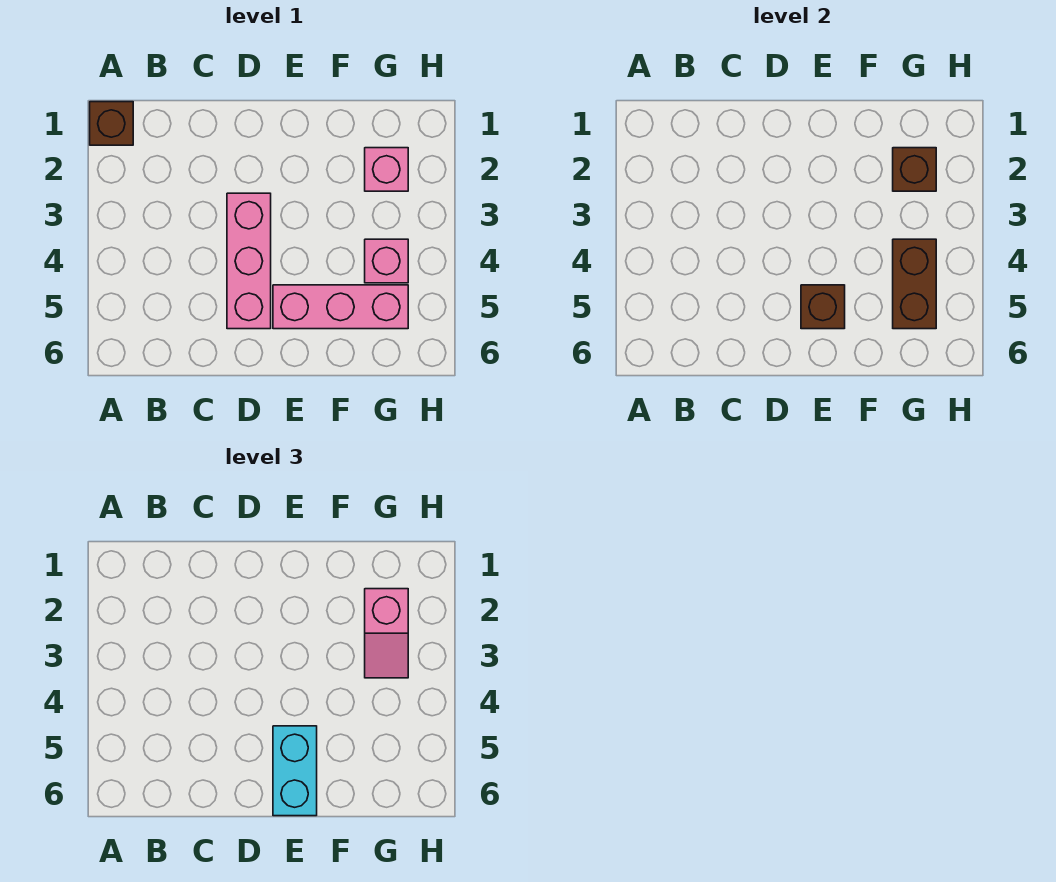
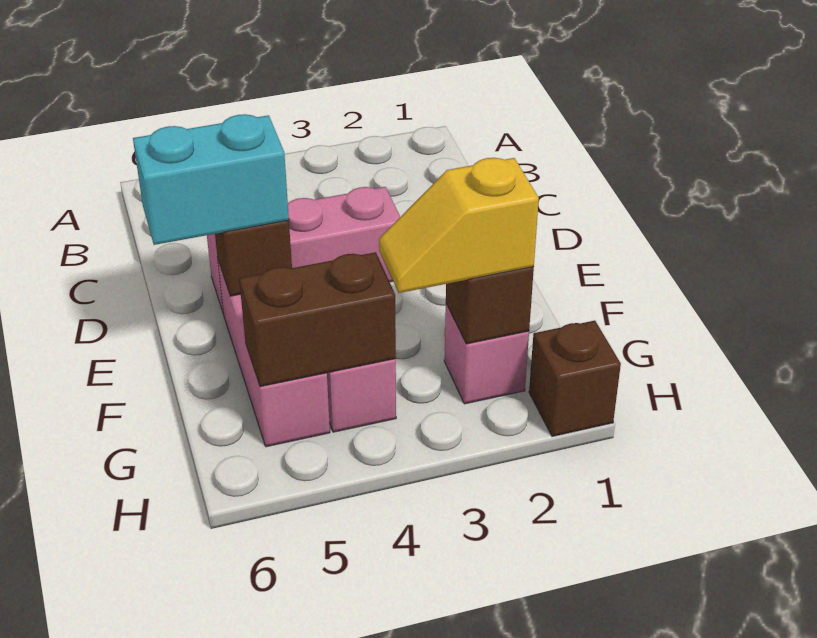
brown brick A1 level 1 -> brown brick H1 level 1
pink slope G2:G3 level 3 top 2 -> yellow slope G2:G3 level 3 top 2

